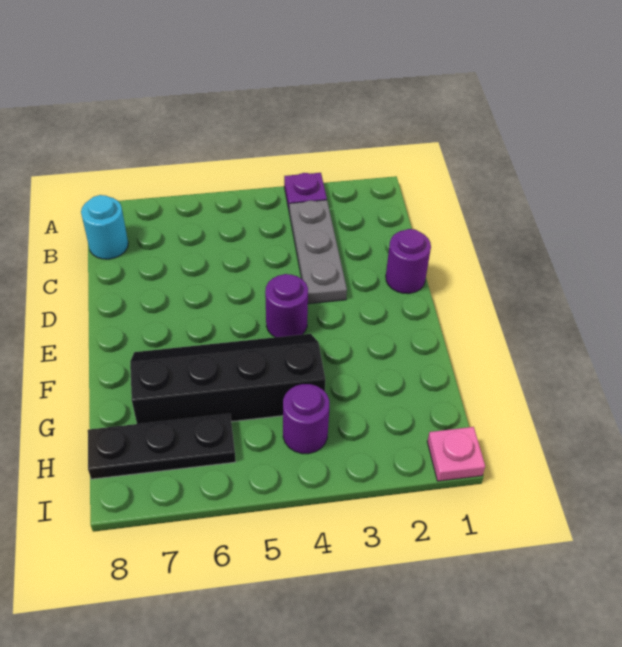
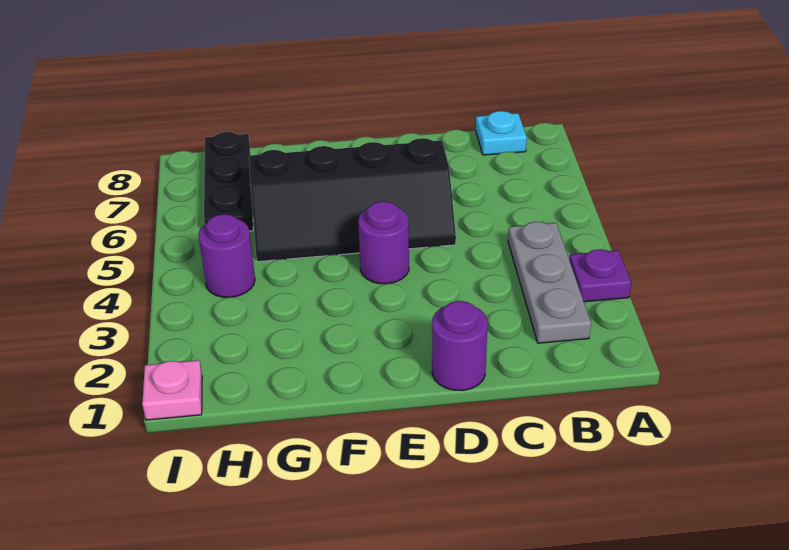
grey plate B3:D3 level 1 -> grey plate B2:B4 level 1
cyan round brick B8 level 1 -> cyan plate B8 level 1
black slope F4:G7 level 1 top G -> black slope D5:G6 level 1 top 6

